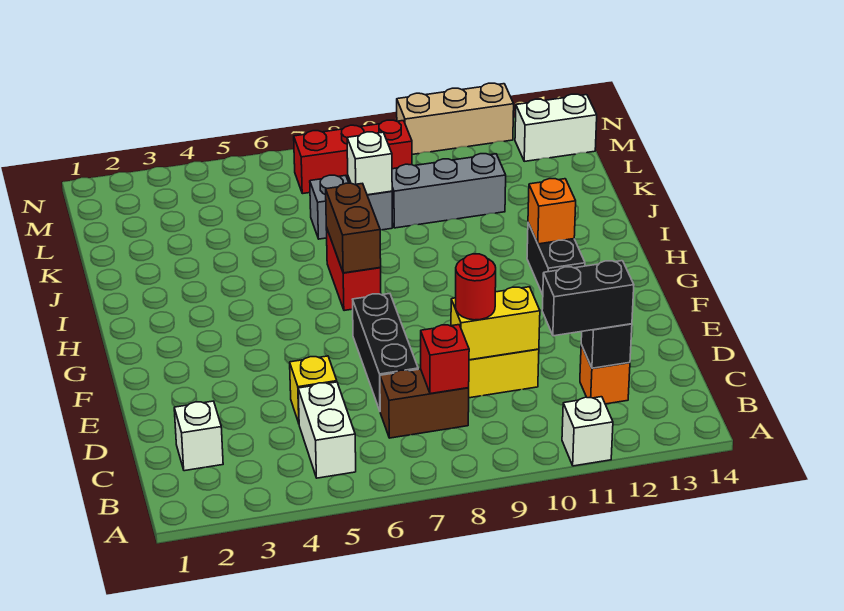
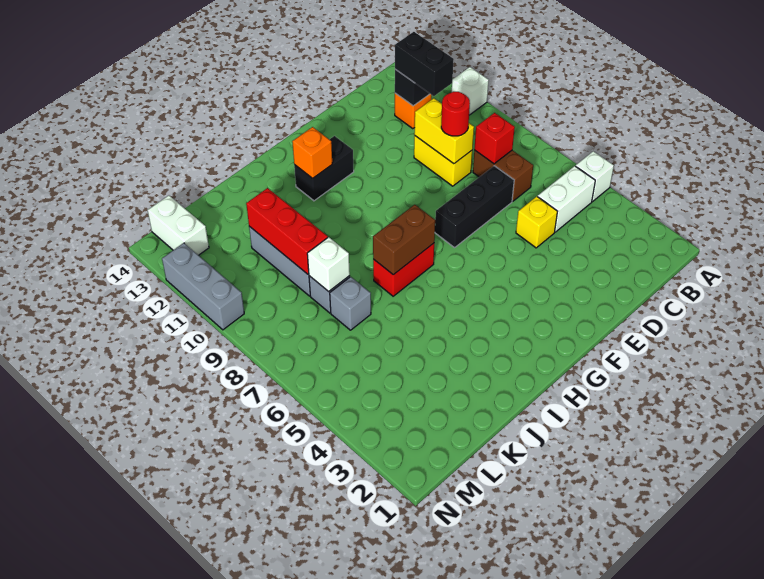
white brick C2 level 1 -> white brick A5 level 1
red brick M7:M9 level 1 -> red brick K9:K11 level 2
tan brick N10:N12 level 1 -> grey brick N10:N12 level 1

